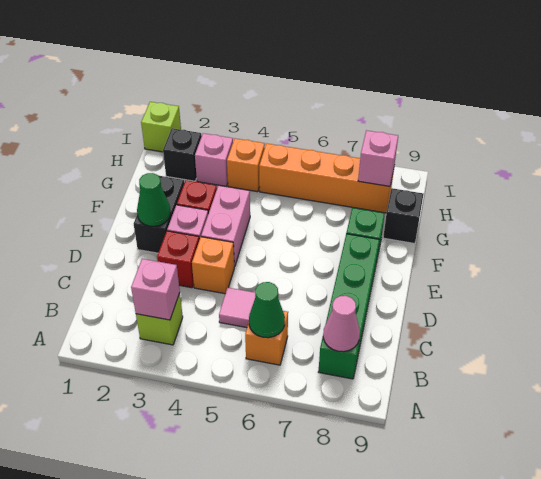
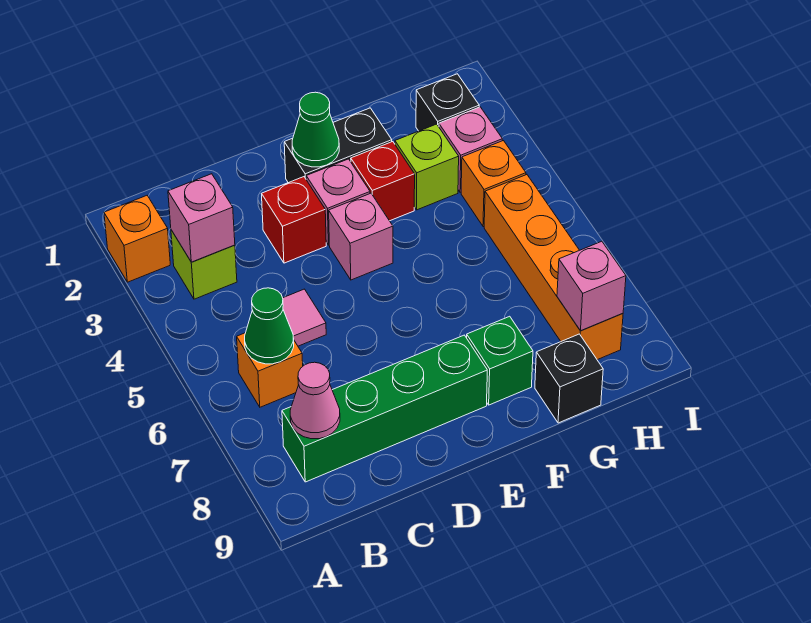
orange brick D4 level 1 -> orange brick A2 level 1
pink brick E4:F4 level 1 -> pink brick E4 level 1
lime brick I1 level 1 -> lime brick G3 level 1

